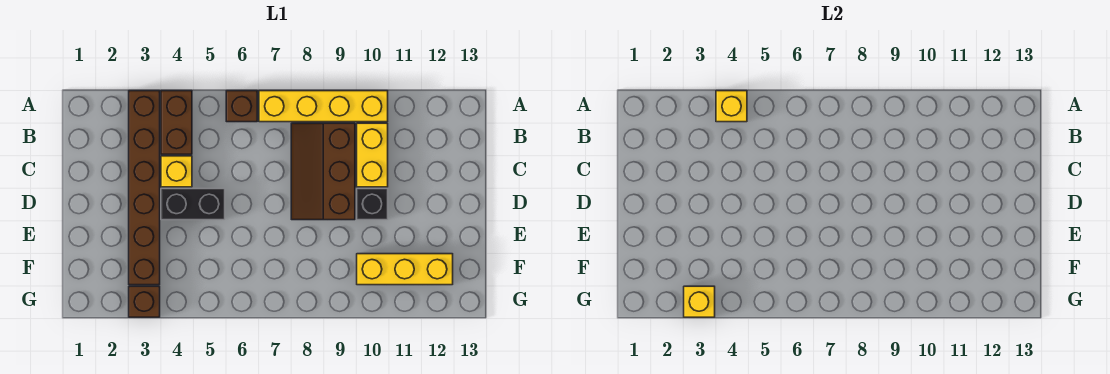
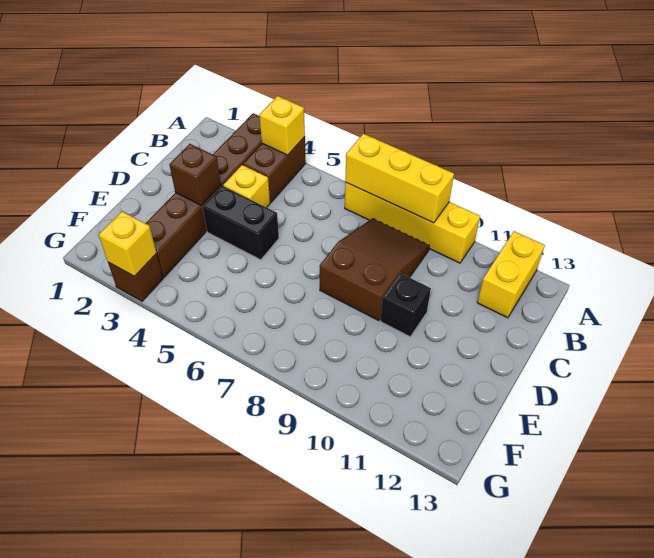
brown brick A6 level 1 -> brown brick D3 level 2
brown slope B8:D9 level 1 top 9 -> brown slope B8:D9 level 1 top D
yellow brick B10:C10 level 1 -> yellow brick A12:B12 level 1
yellow brick F10:F12 level 1 -> yellow brick A7:A9 level 2

